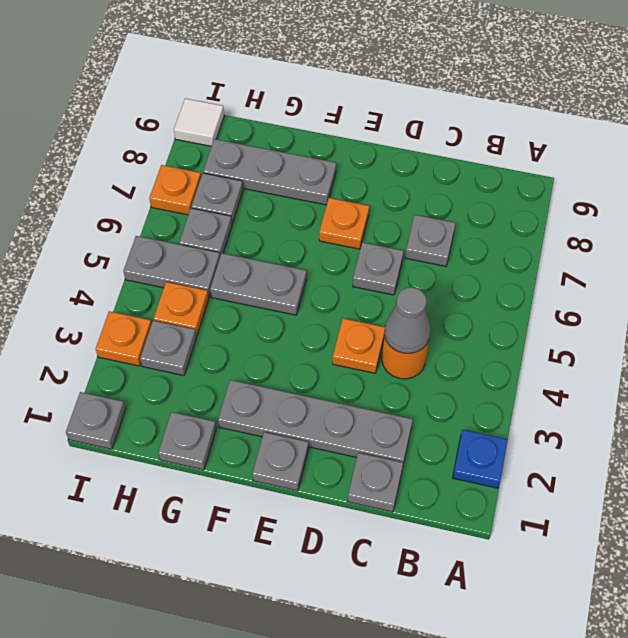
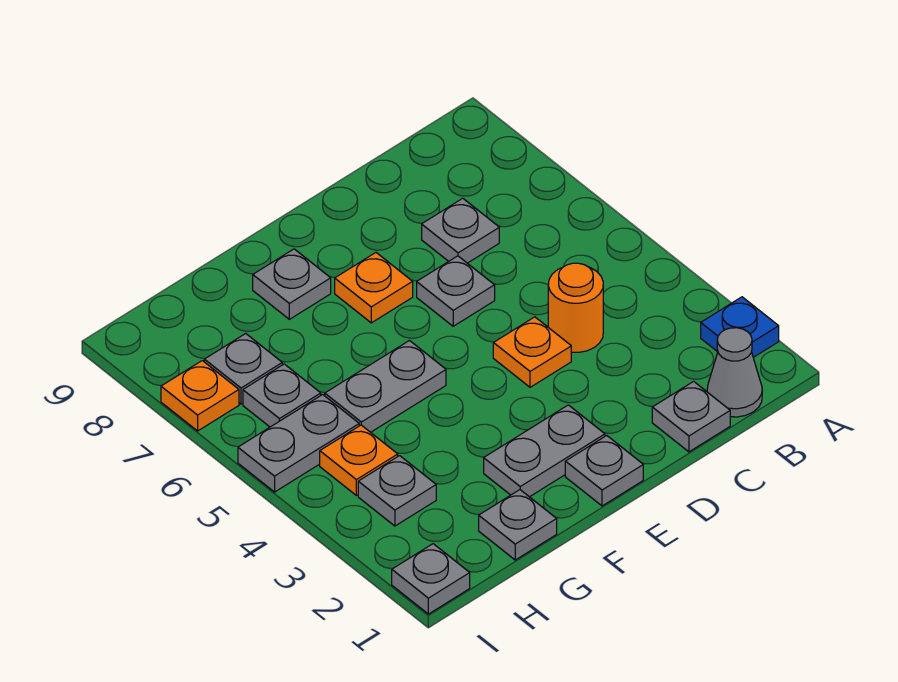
grey plate C2:F2 level 1 -> grey plate E2:F2 level 1
grey cone C4 level 2 -> grey cone B1 level 1
grey plate F8:H8 level 1 -> grey plate F8 level 1
orange plate I3 level 1 -> none
white tile I9 level 1 -> none

